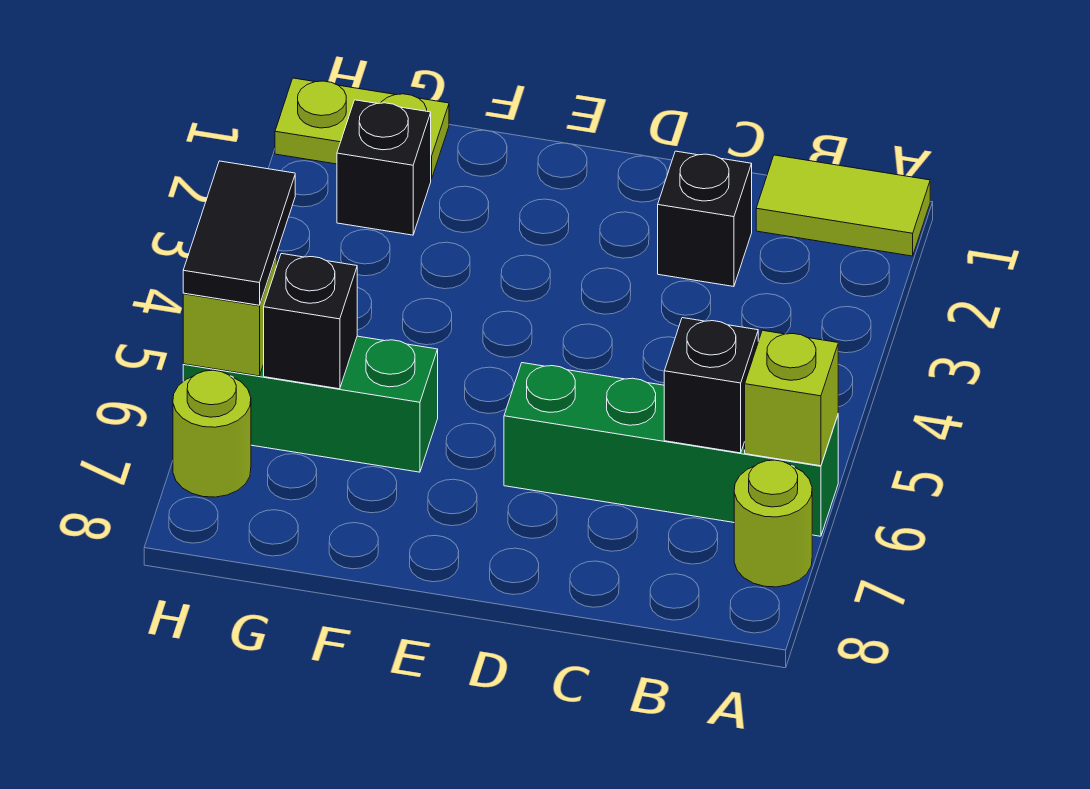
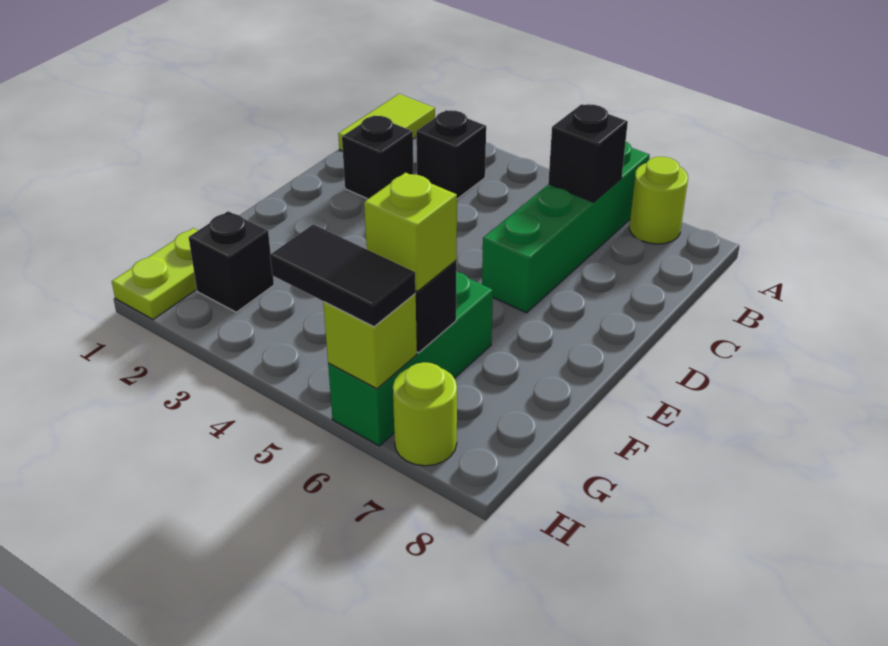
lime brick A6 level 2 -> lime brick G6 level 3
none -> black brick B3 level 1

